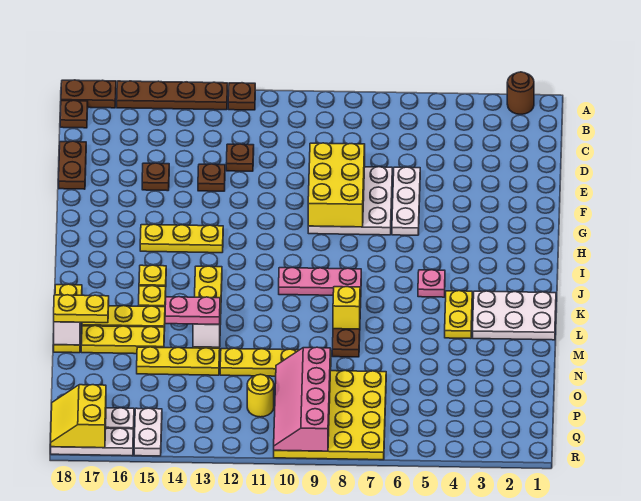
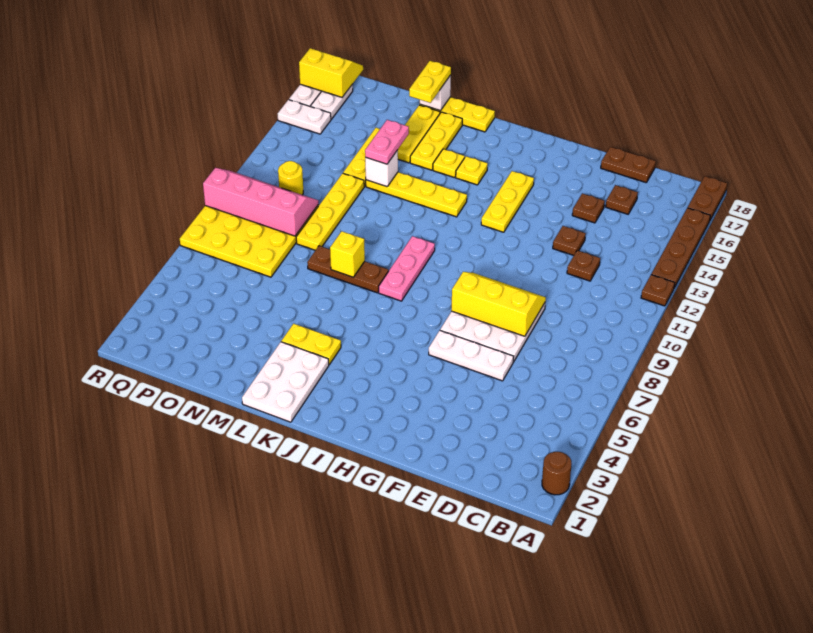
brown plate B18 level 1 -> brown plate D16 level 1
yellow brick E8:G9 level 2 -> yellow slope E8:G9 level 2 top 8
pink plate J5 level 1 -> none

